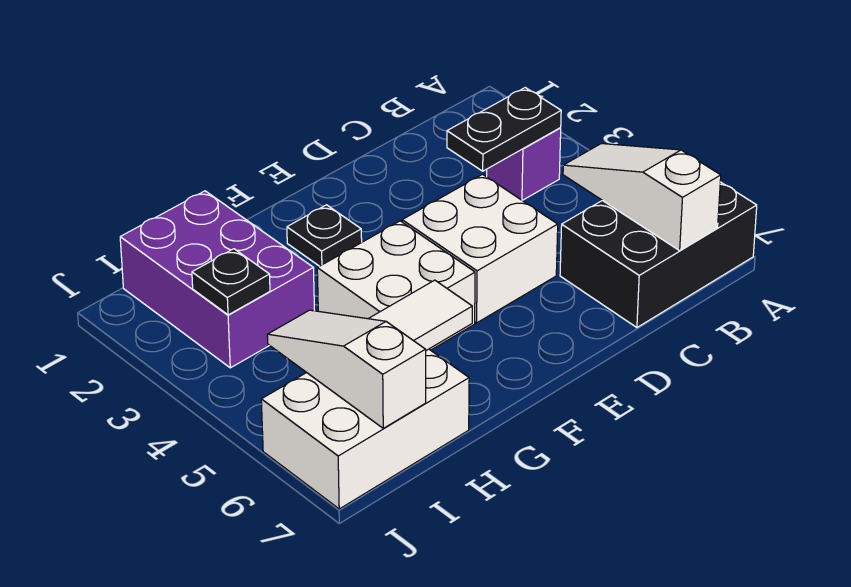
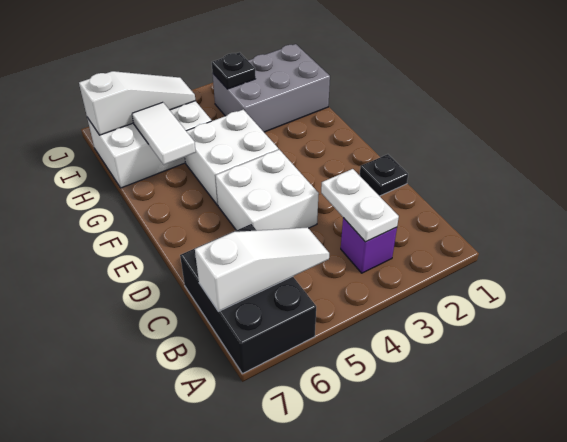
black plate B3:C3 level 2 -> white plate B3:C3 level 2
black plate F2 level 1 -> black plate D1 level 1
purple brick H1:I3 level 1 -> grey brick H1:I3 level 1
white brick H6:J7 level 1 -> white brick H5:I7 level 1

